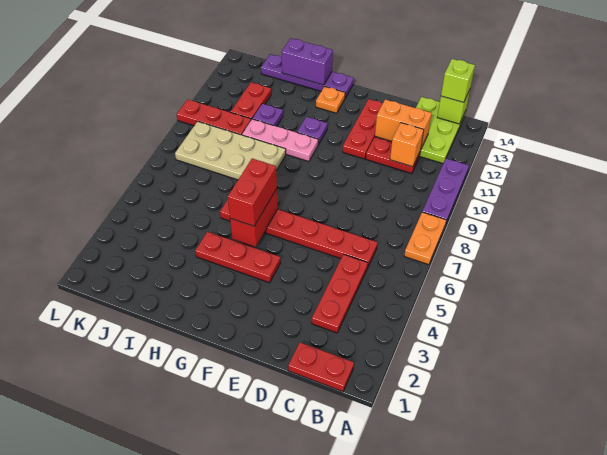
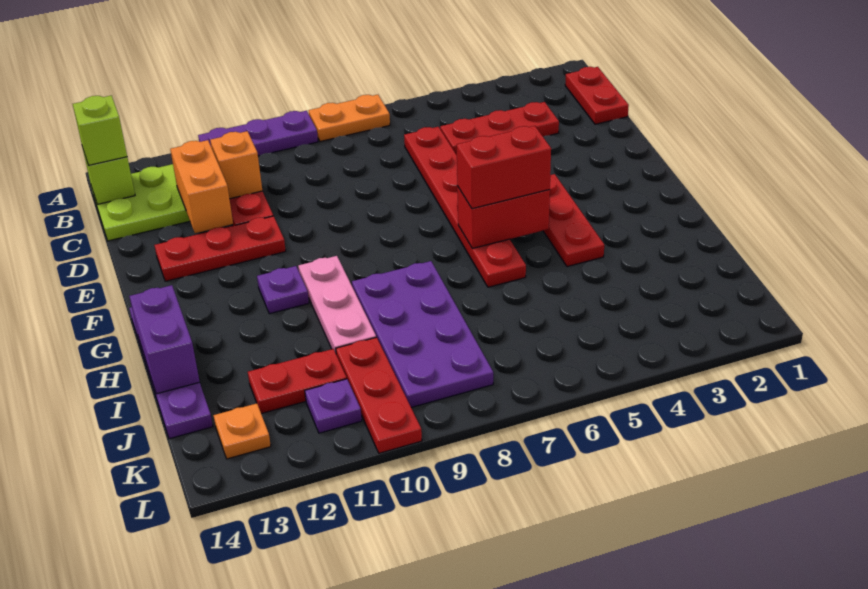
orange plate G13 level 1 -> orange plate K13 level 1
tan plate H8:K9 level 1 -> purple plate H8:K9 level 1
purple plate I11 level 1 -> purple plate K11 level 1

